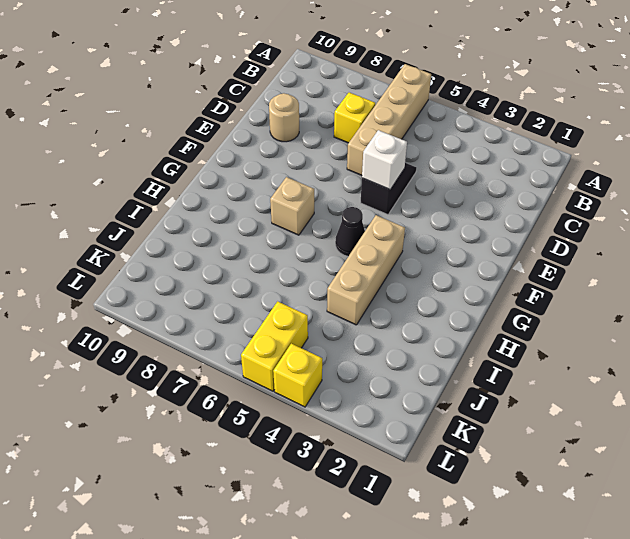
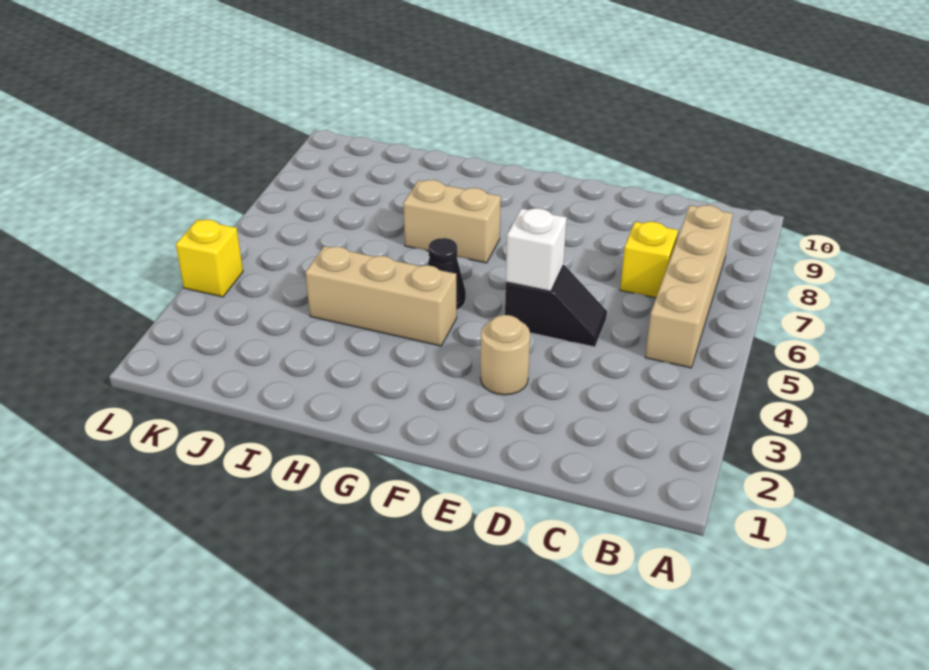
tan brick A6:D6 level 1 -> tan brick B5:B8 level 1
tan round brick D9 level 1 -> tan round brick E3 level 1
tan brick G7 level 1 -> tan brick G7:H7 level 1
yellow brick K5:L5 level 1 -> none

